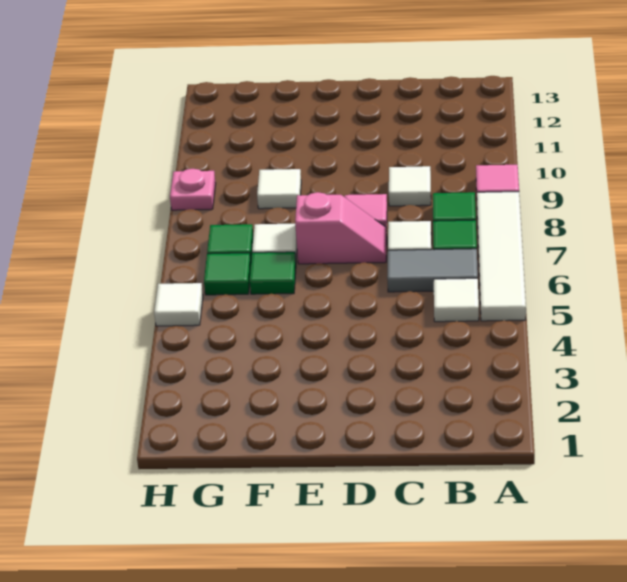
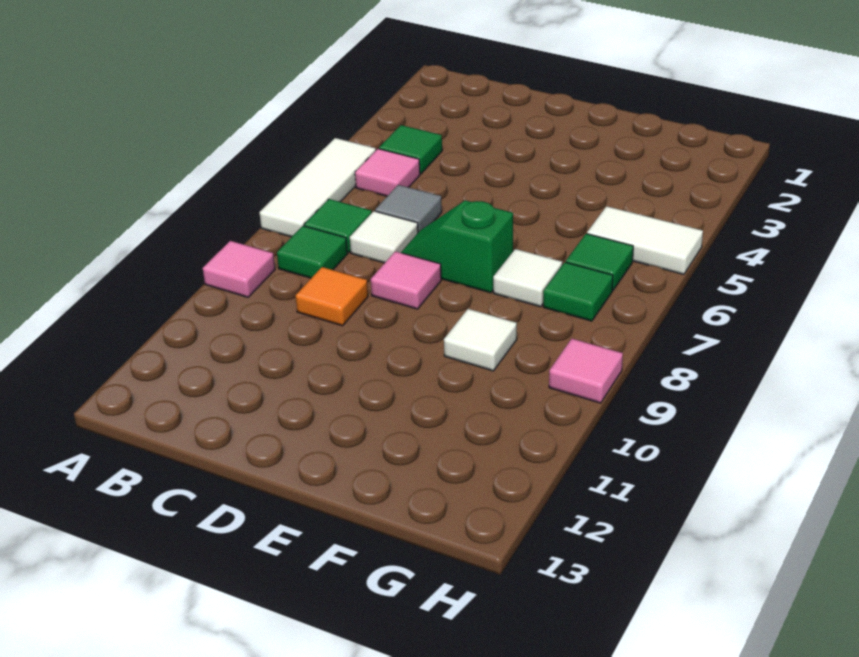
white tile A5:A8 level 1 -> white tile A5:A7 level 1
white tile B5 level 1 -> pink tile B5 level 1
grey tile B6:C6 level 1 -> grey tile C6 level 1
white tile C9 level 1 -> orange tile C9 level 1
pink slope D7:E7 level 1 top E -> green slope D7:E7 level 1 top E
green tile F6 level 1 -> green tile B4 level 1
white tile H5 level 1 -> white tile G5:H5 level 1
pink plate H9 level 1 -> pink tile H9 level 1

